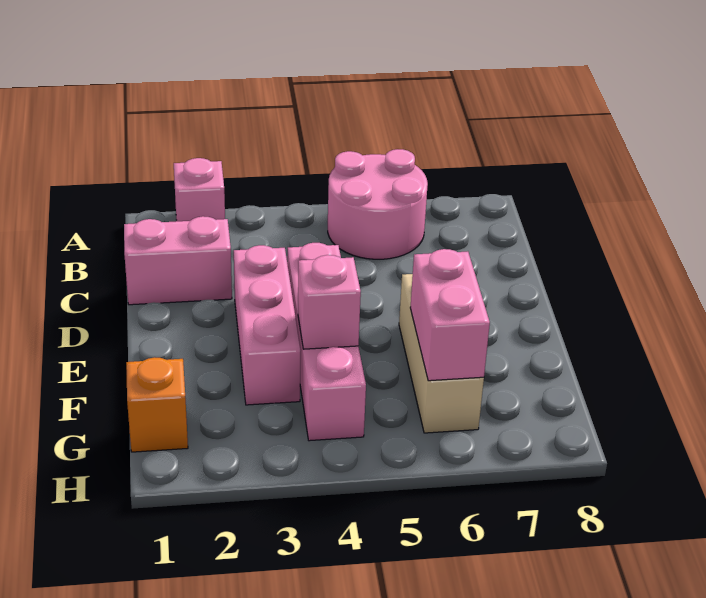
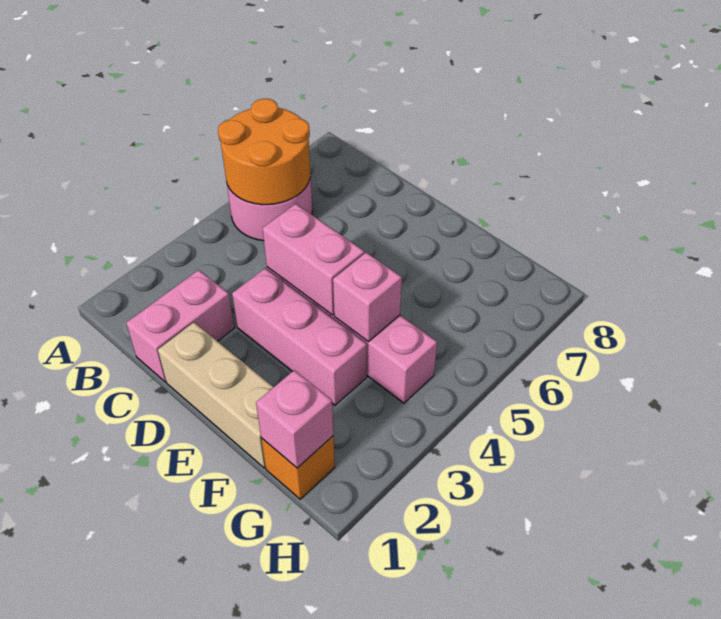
pink brick A2 level 1 -> pink brick G1 level 2
none -> orange round brick A5:B6 level 2
tan brick E6:G6 level 1 -> tan brick D1:F1 level 1
pink brick F6:G6 level 2 -> pink brick D4:E4 level 2

